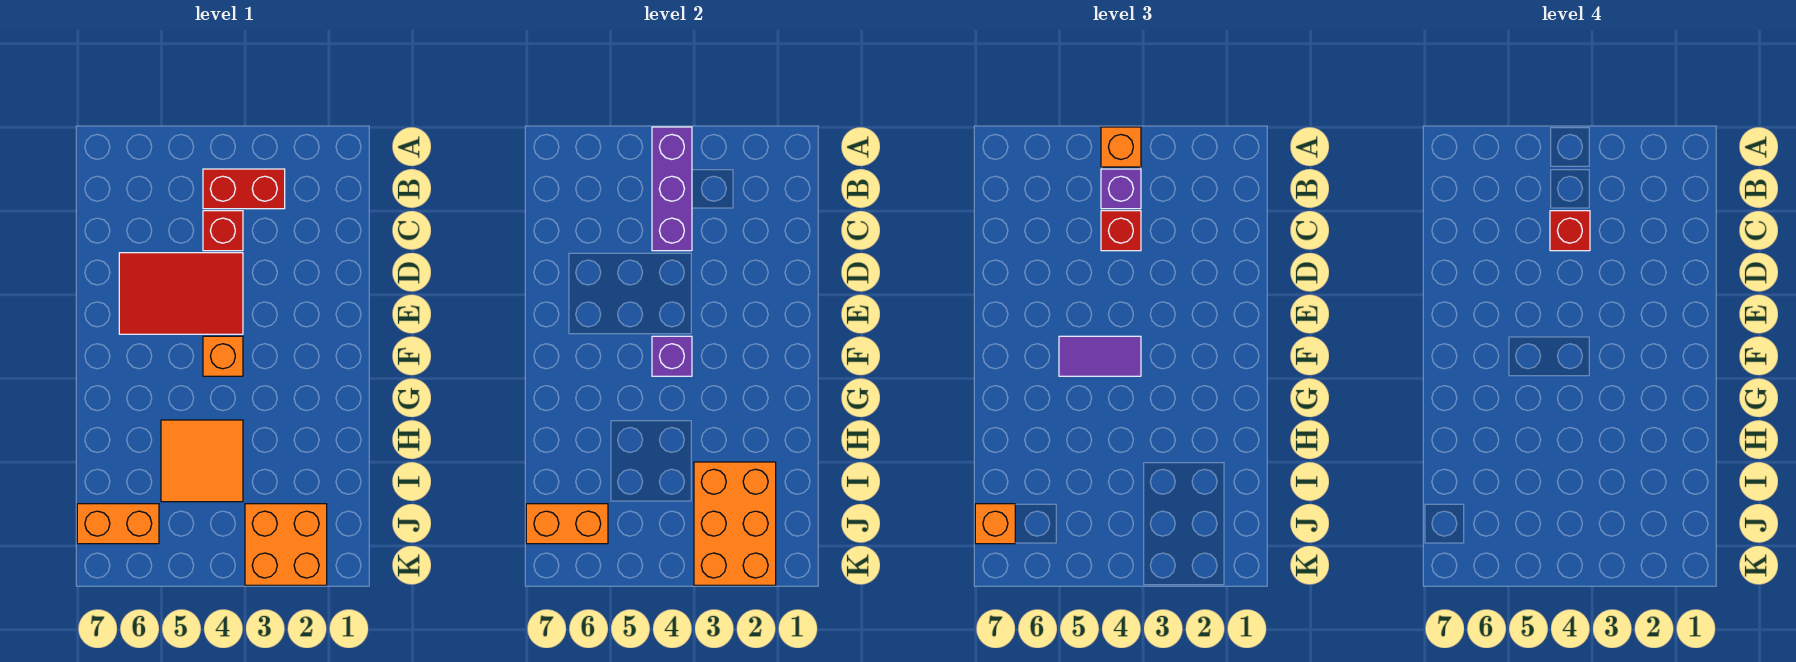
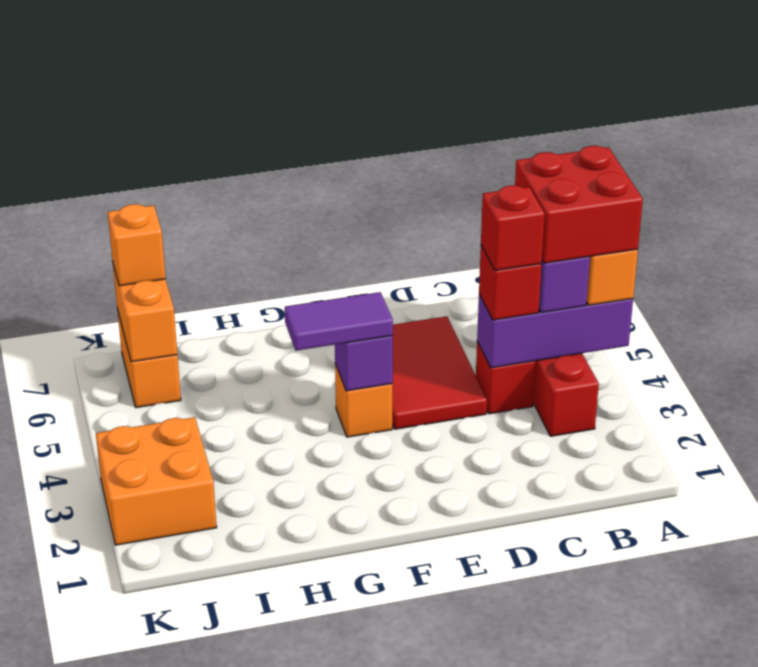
none -> red brick A4:B5 level 4
purple tile F4:F5 level 3 -> purple tile F4:G4 level 3
orange tile H4:I5 level 1 -> none
orange brick I2:K3 level 2 -> none

